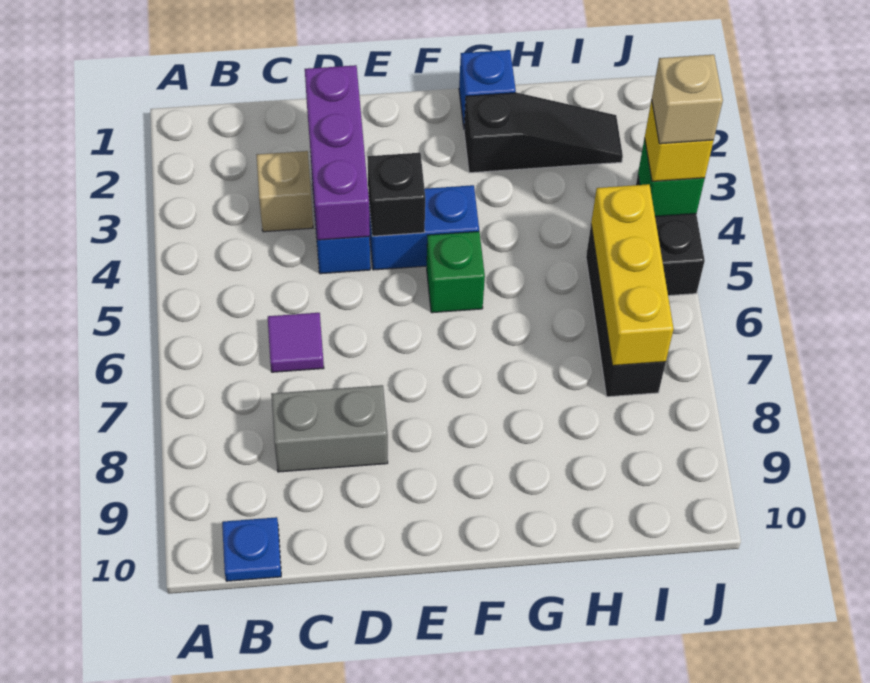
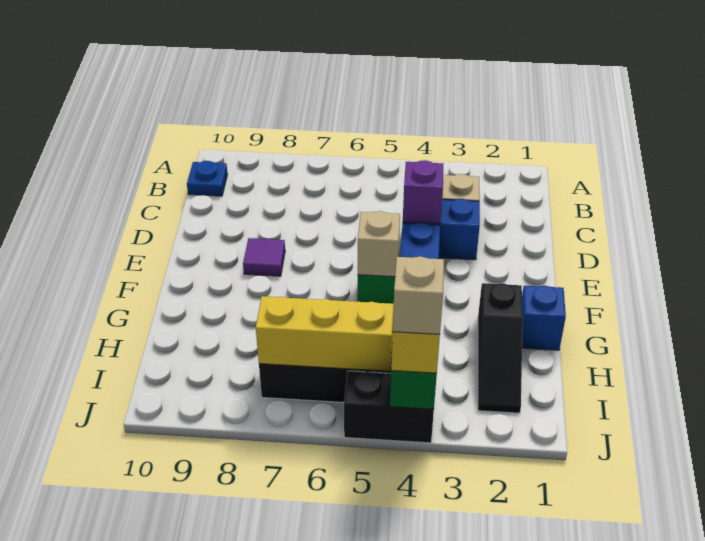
purple tile C6 level 1 -> purple tile E8 level 1
grey brick C8:D8 level 1 -> none
purple brick D2:D4 level 2 -> purple brick D4 level 2
black brick E4 level 2 -> none
none -> tan brick F5 level 2

